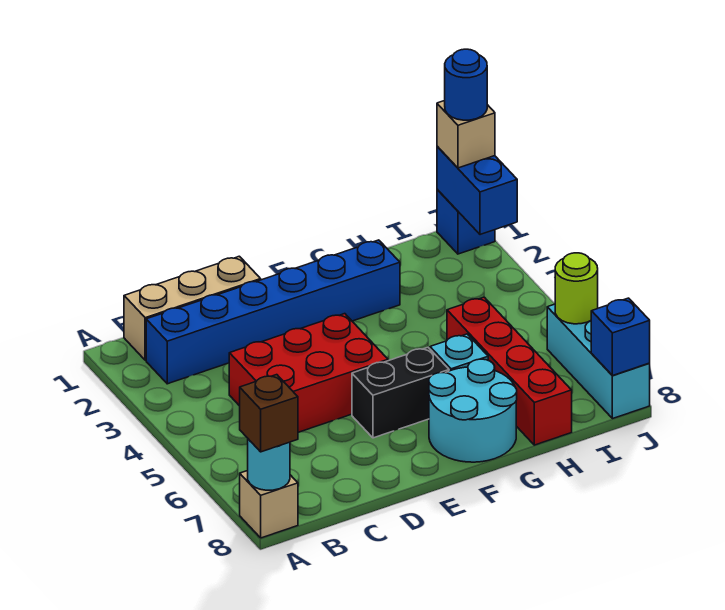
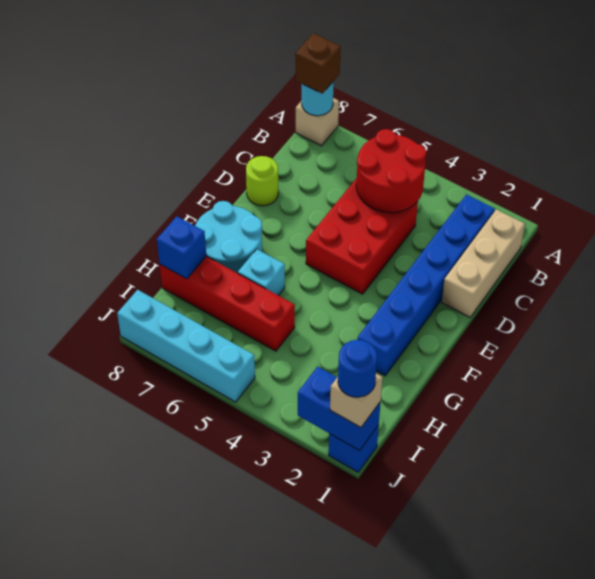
none -> red round brick B4:C5 level 2
black brick E6:F6 level 1 -> none
cyan brick J6:J8 level 1 -> cyan brick J5:J8 level 1
lime round brick J6 level 2 -> lime round brick D8 level 1
blue brick J8 level 2 -> blue brick H8 level 2

